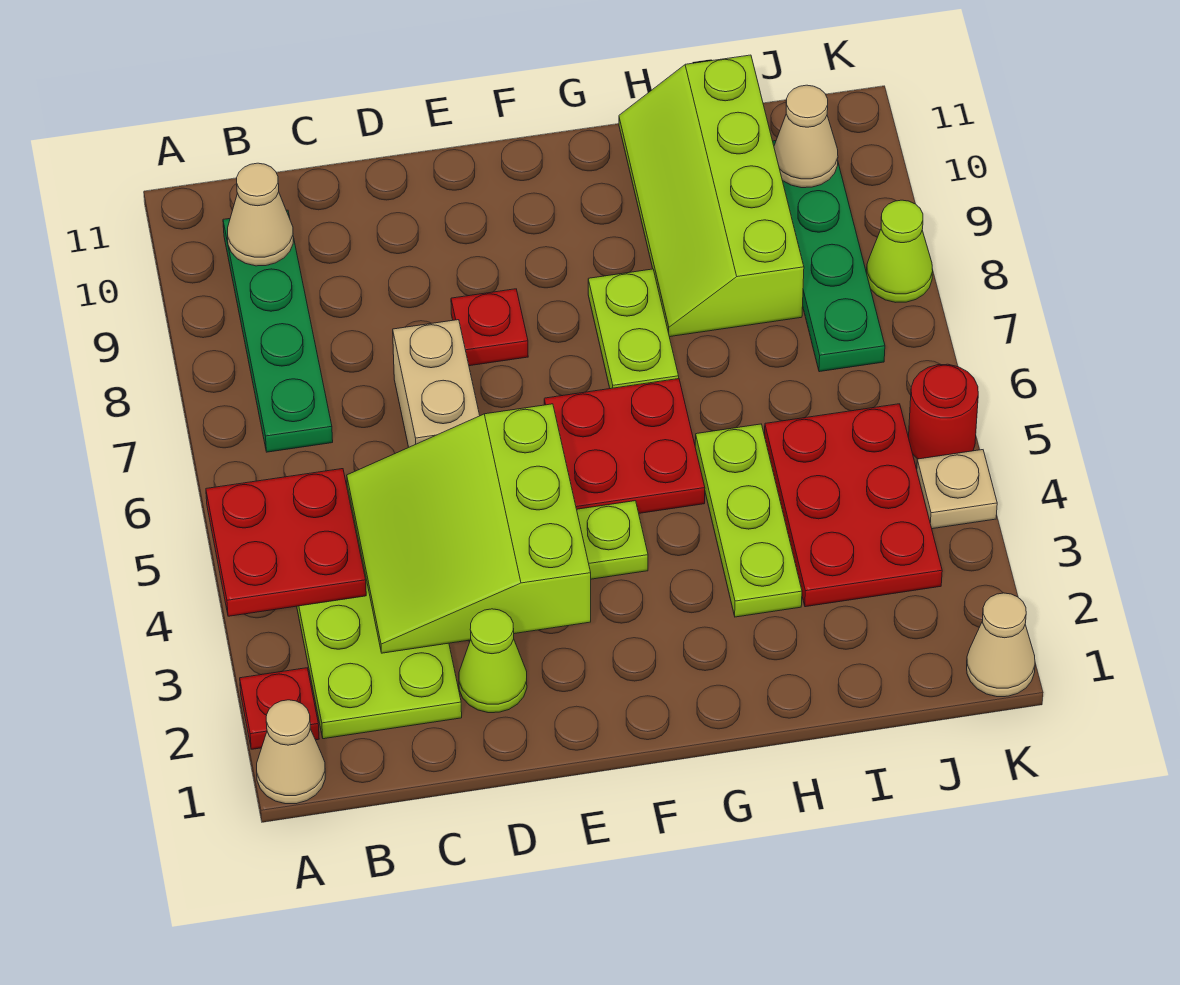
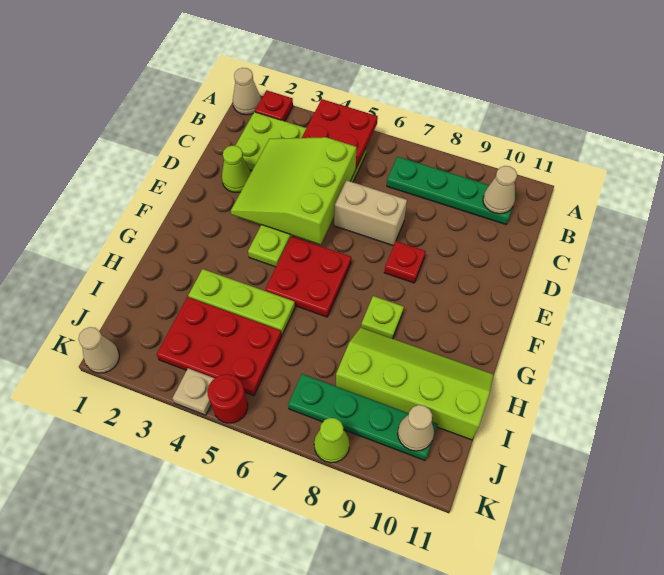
lime slope C3:E5 level 2 top E -> lime slope C3:E5 level 2 top 5
lime plate G7:G8 level 1 -> lime plate G8 level 1

